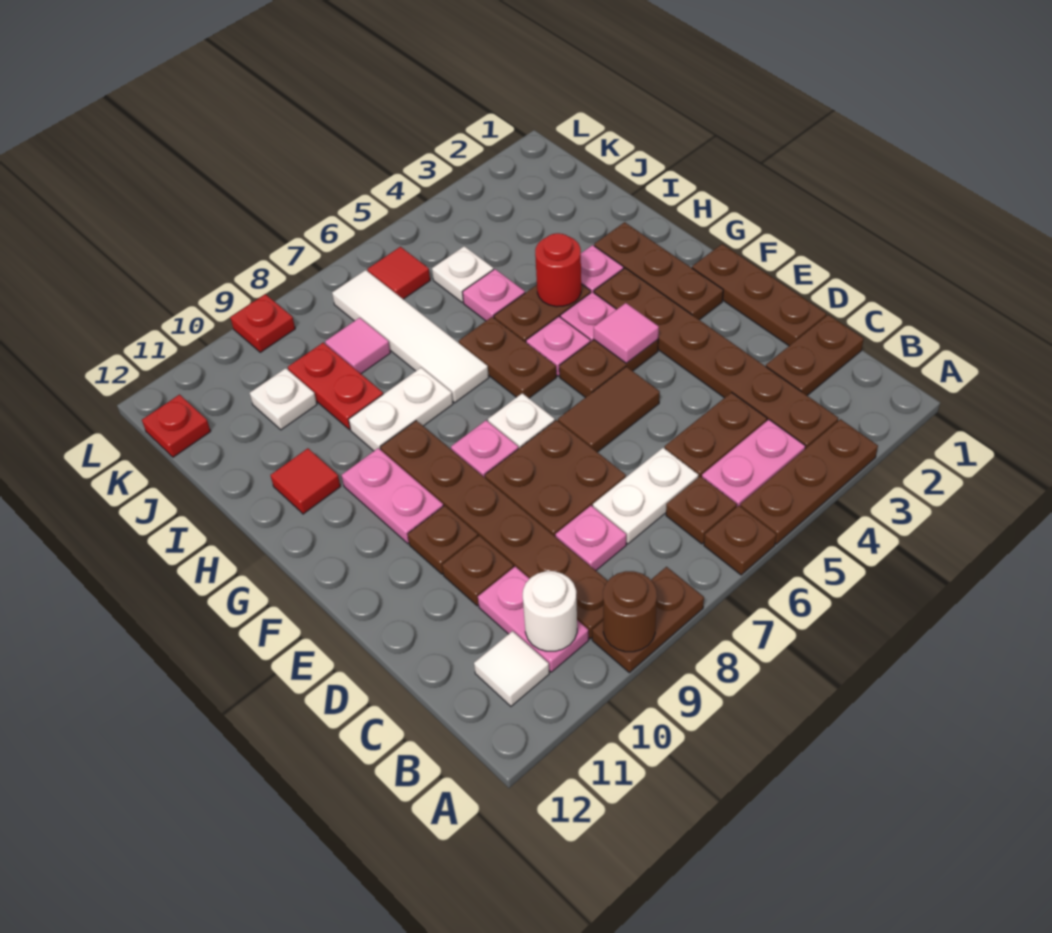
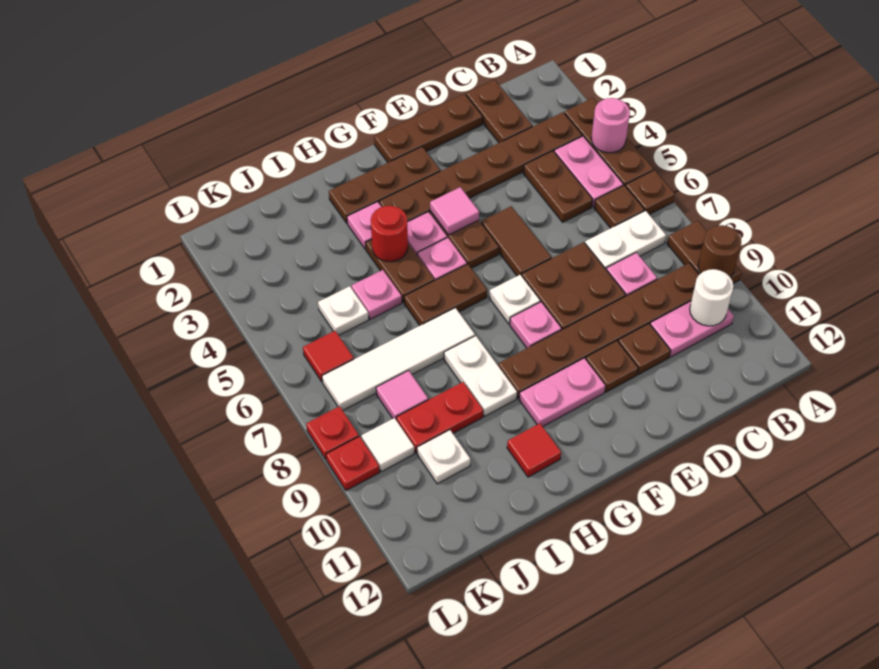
none -> pink round brick A4 level 2
white tile B11 level 1 -> white tile K9 level 1
white plate C6:C7 level 1 -> white plate B7:C7 level 1
red plate K12 level 1 -> red plate L8 level 1

